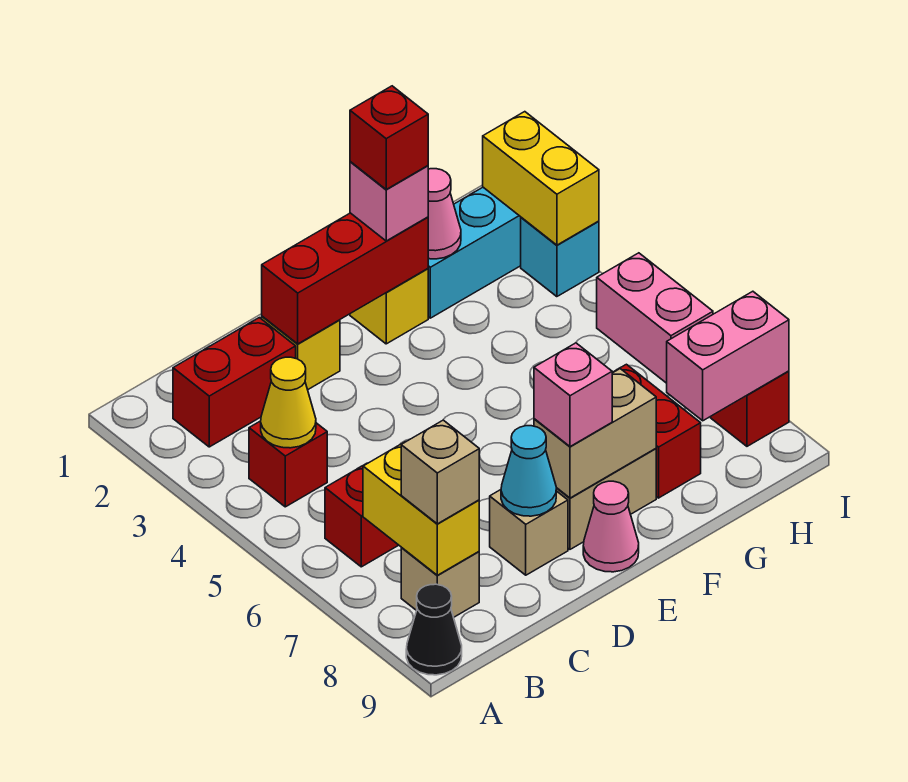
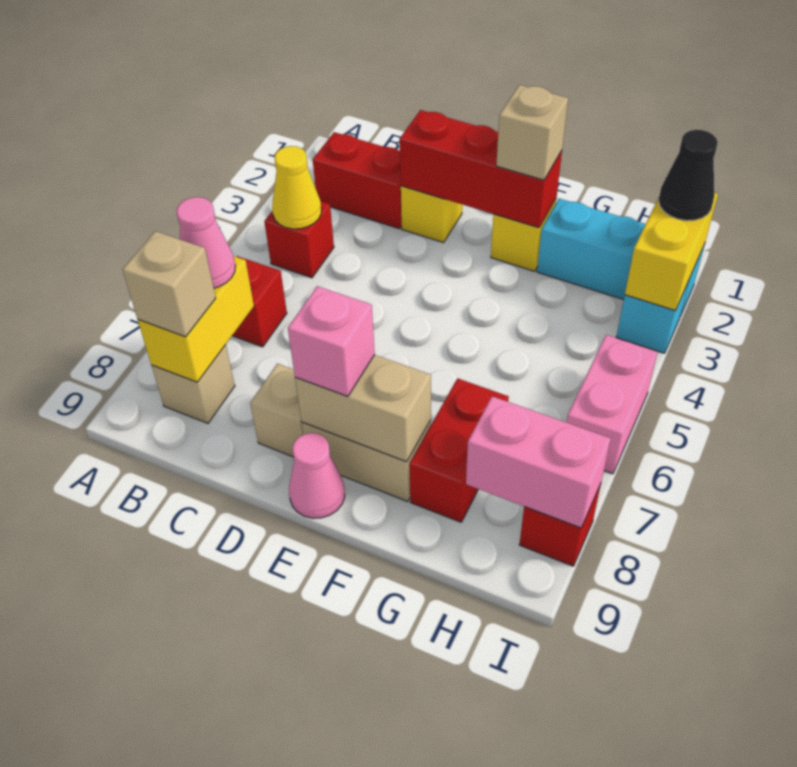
black cone A9 level 1 -> black cone I2 level 3
cyan cone D8 level 2 -> none
pink brick F2 level 3 -> tan brick F2 level 3
red brick F2 level 4 -> none
pink cone G2 level 2 -> pink cone B7 level 3

